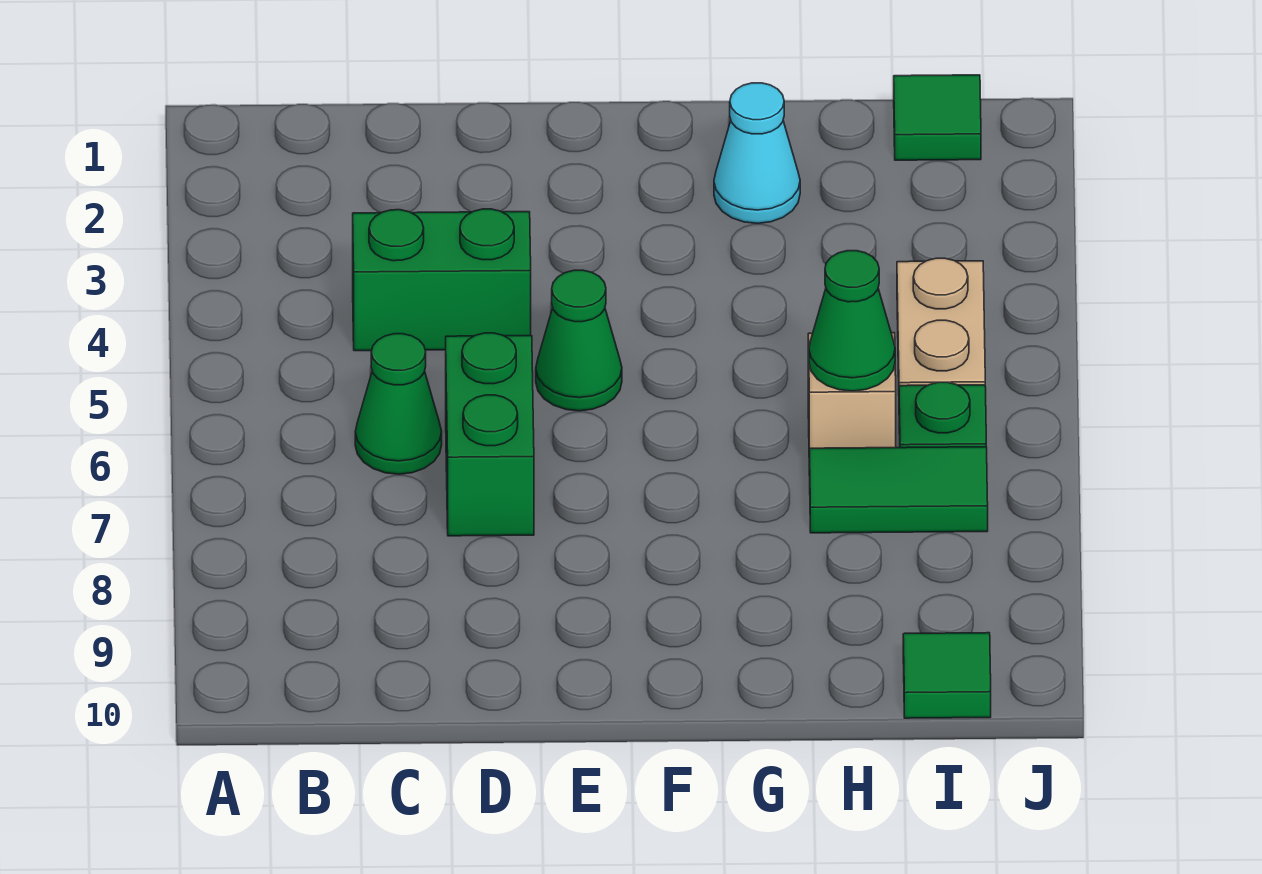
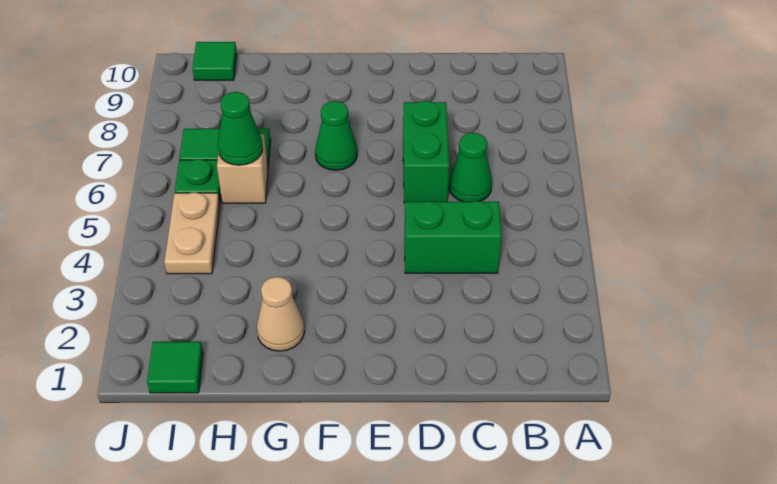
green cone E5 level 1 -> green cone F7 level 1
cyan cone G2 level 1 -> tan cone G2 level 1

